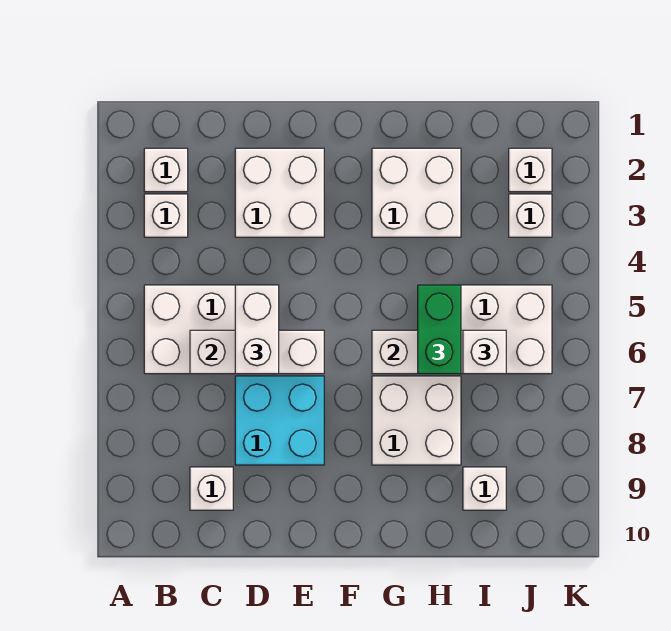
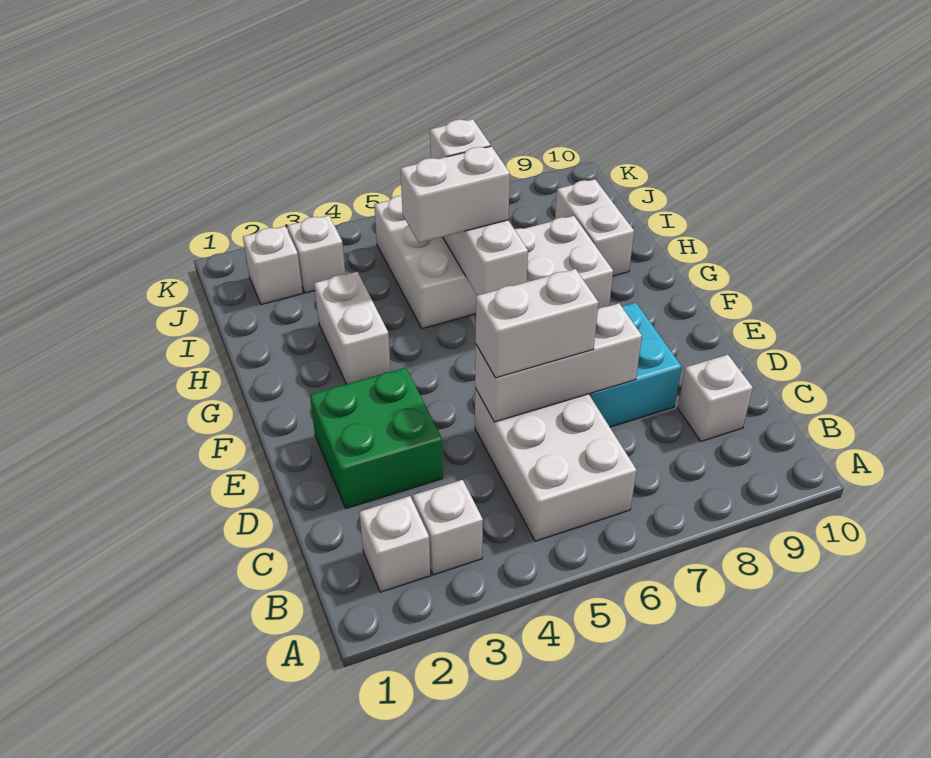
white brick C6:E6 level 2 -> white brick D5:D7 level 2
white brick D2:E3 level 1 -> green brick D2:E3 level 1
white brick G2:H3 level 1 -> white brick G3:H3 level 1
green brick H5:H6 level 3 -> white brick H5:H6 level 3
white brick I9 level 1 -> white brick H9:I9 level 1

